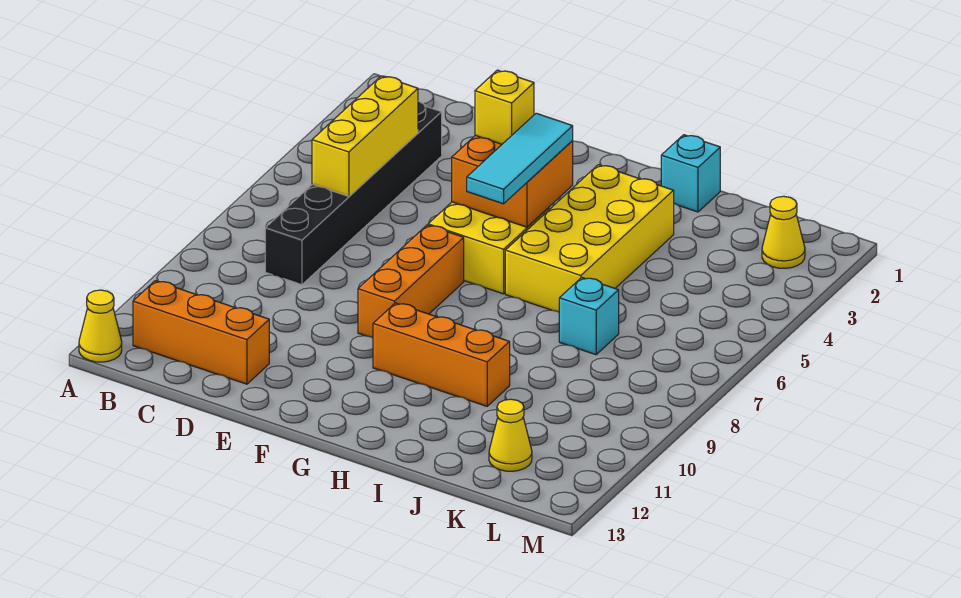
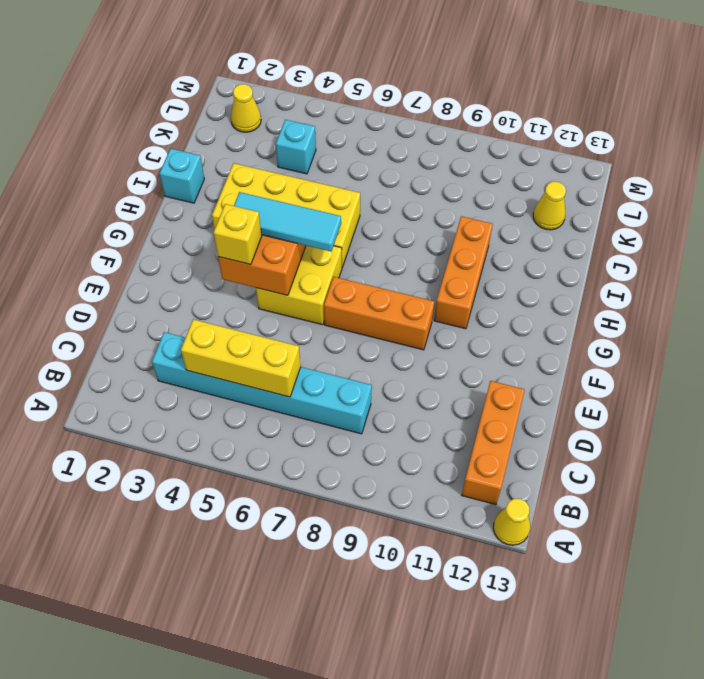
black brick C3:C8 level 1 -> cyan brick C3:C8 level 1
cyan brick J7 level 1 -> cyan brick K4 level 1

